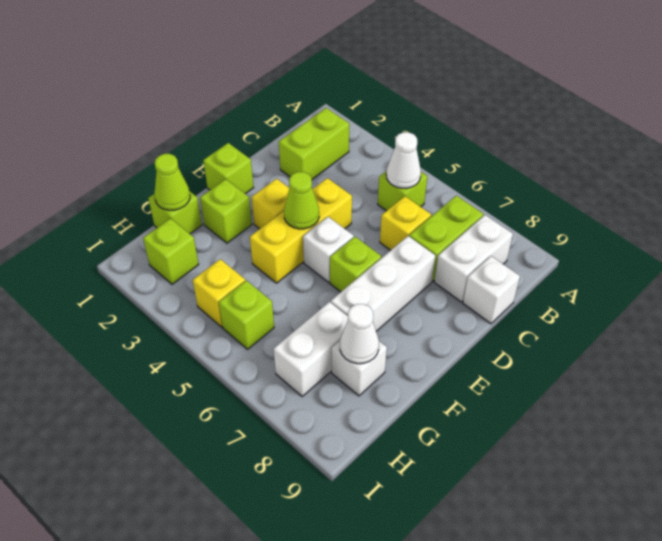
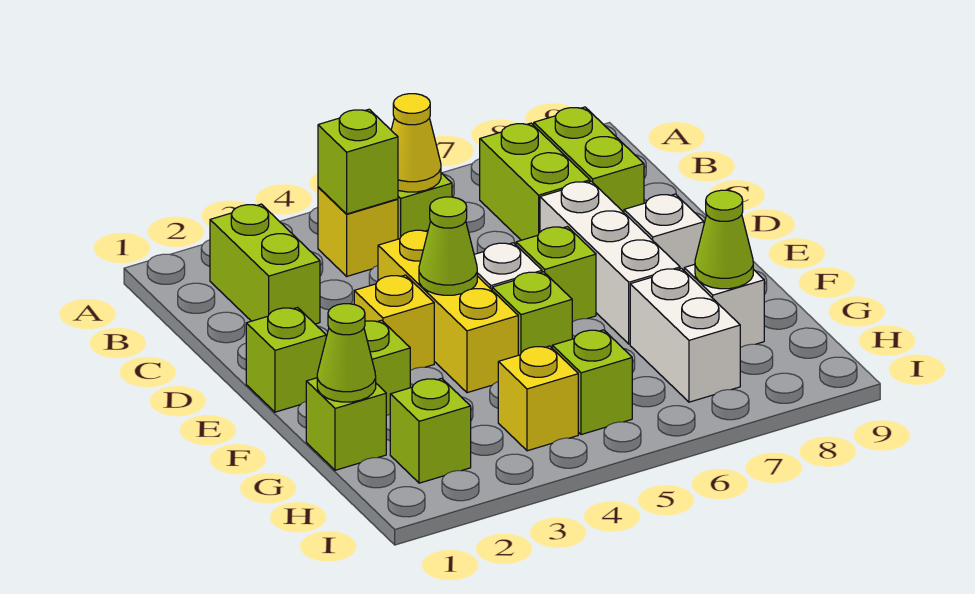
none -> lime brick B4 level 2
white cone B5 level 2 -> yellow cone B5 level 2
white brick B8:C8 level 1 -> lime brick B8:C8 level 1
yellow brick C6 level 1 -> yellow brick B4 level 1
white brick C9 level 1 -> white brick E8 level 1
none -> lime brick F5 level 1
white cone G8 level 2 -> lime cone G8 level 2

